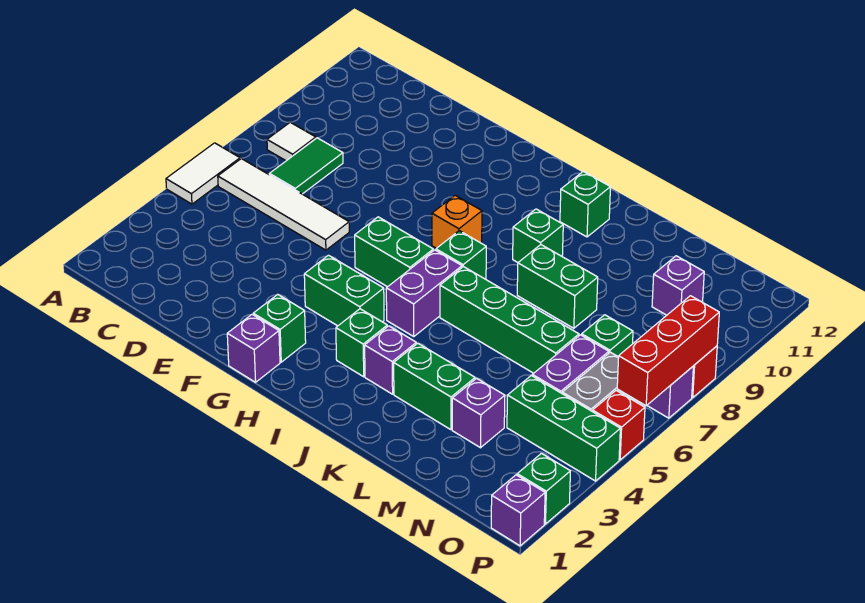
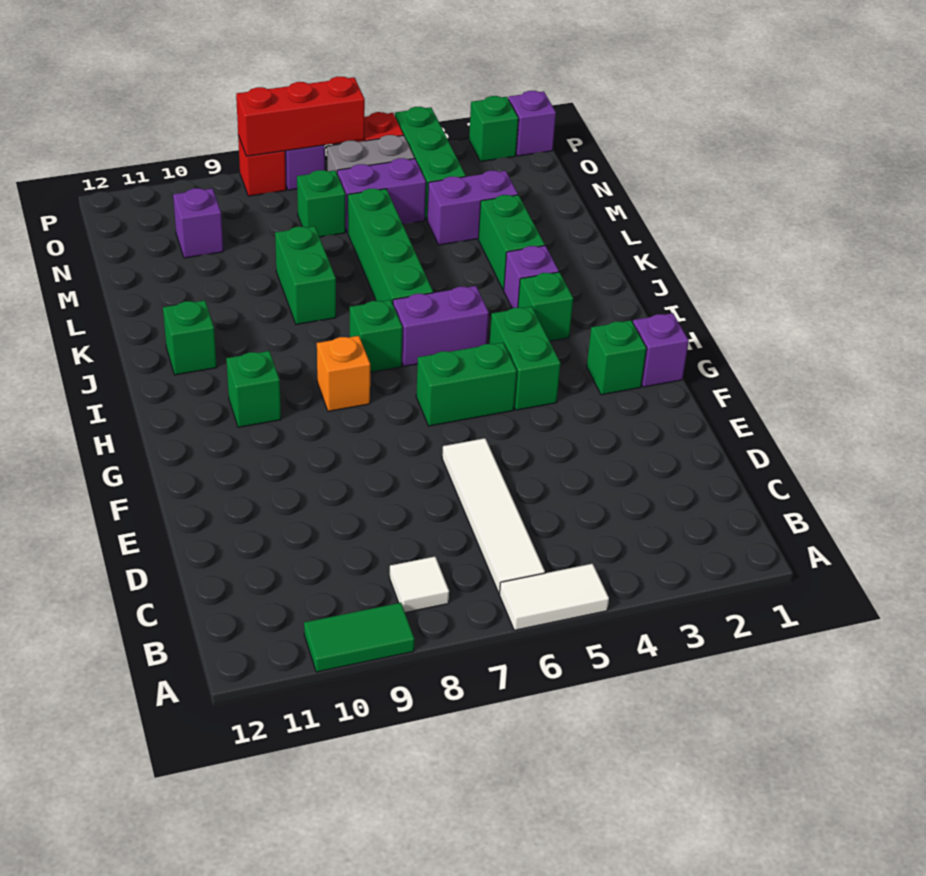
green tile C7:C8 level 1 -> green tile A9:A10 level 1
green brick G6:H6 level 1 -> green brick G5:G6 level 1
green brick J9 level 1 -> green brick H10 level 1
purple brick M3 level 1 -> purple brick M3:M4 level 1

